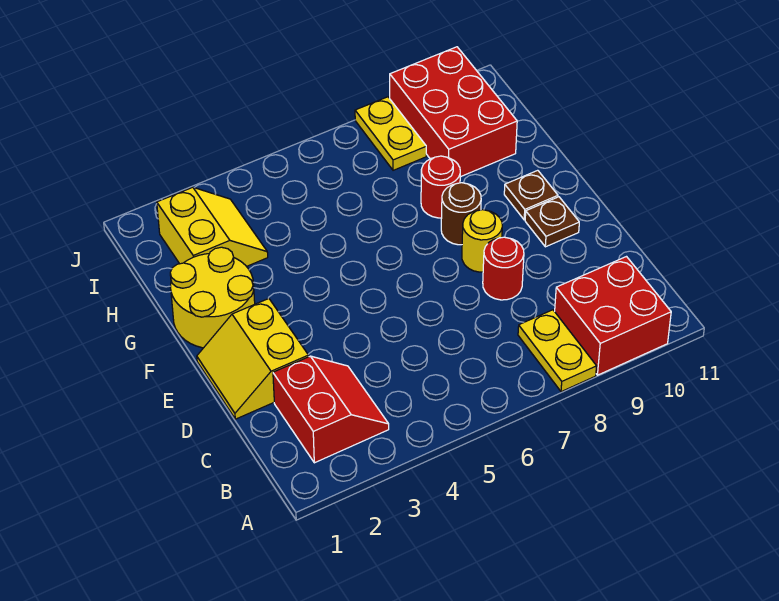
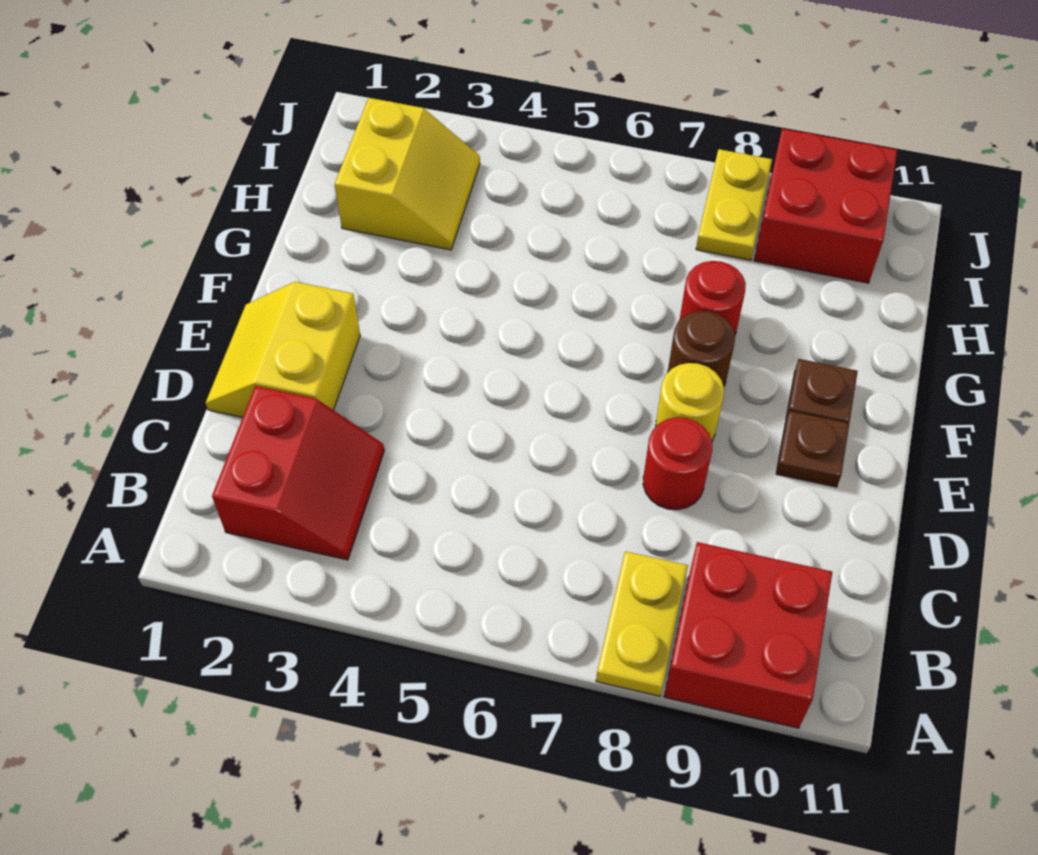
yellow round brick F1:G2 level 1 -> none
red brick H9:J10 level 1 -> red brick I9:J10 level 1

